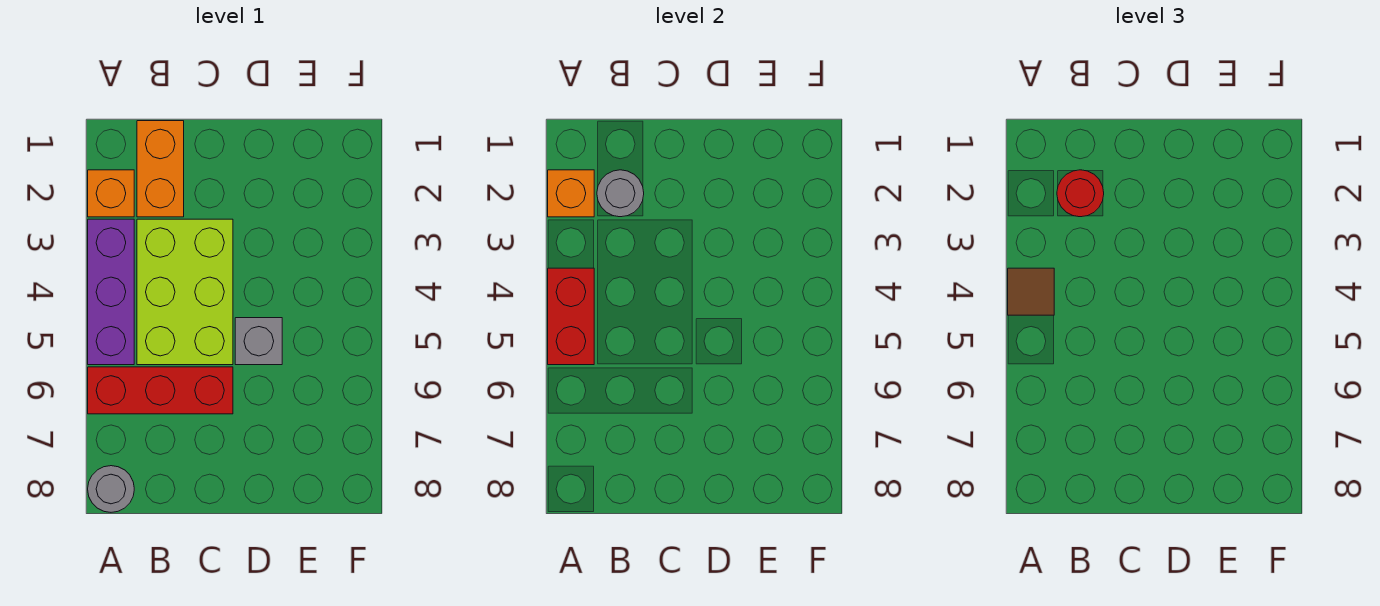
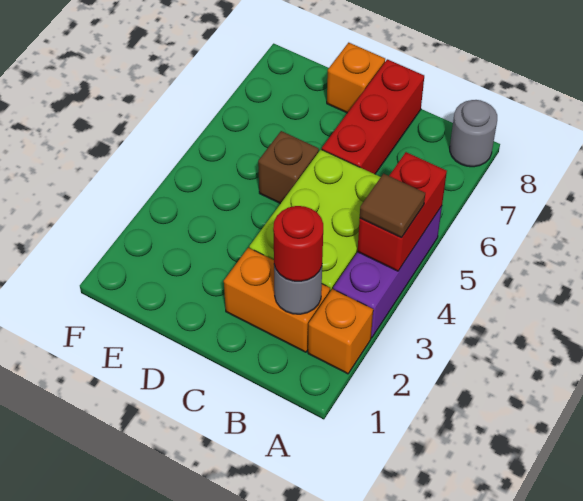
orange brick A2 level 2 -> orange brick D8 level 1
red brick A6:C6 level 1 -> red brick C6:C8 level 1
orange brick B1:B2 level 1 -> orange brick B2:C2 level 1
grey brick D5 level 1 -> brown brick D5 level 1

